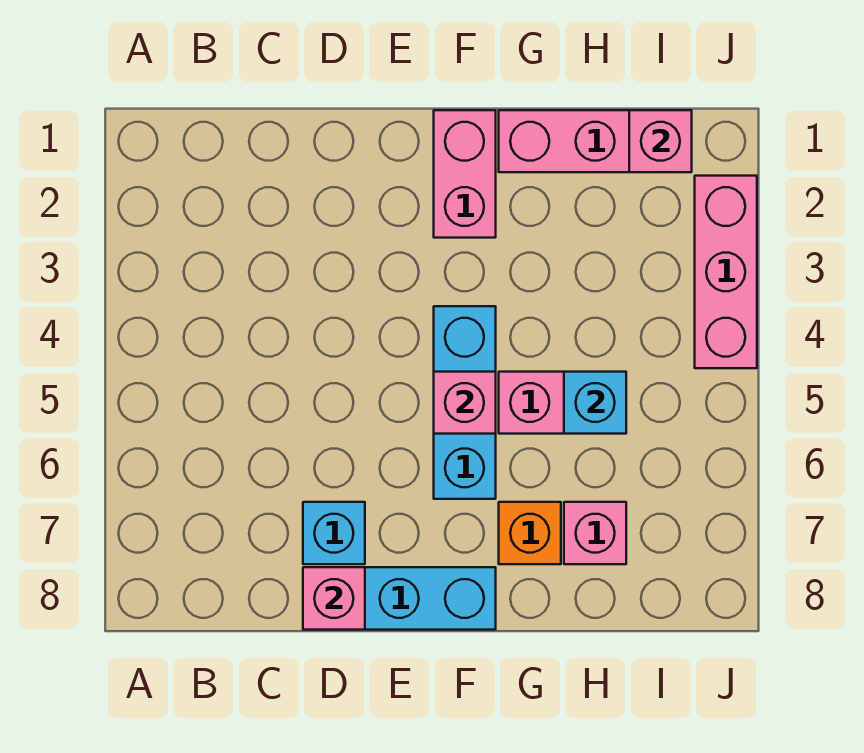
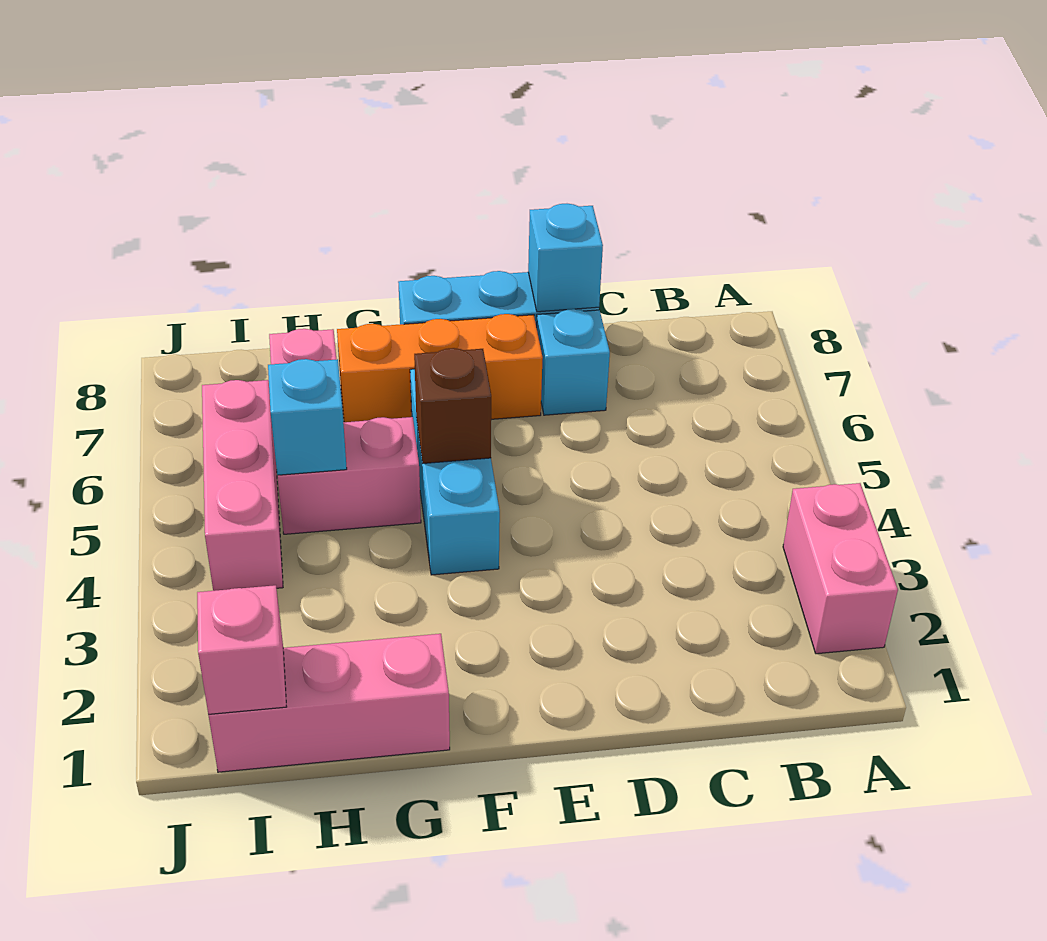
pink brick D8 level 2 -> cyan brick D8 level 2
pink brick F1:F2 level 1 -> pink brick A2:A3 level 1
pink brick F5 level 2 -> brown brick F5 level 2
orange brick G7 level 1 -> orange brick E7:G7 level 1
pink brick J2:J4 level 1 -> pink brick I4:I6 level 1

